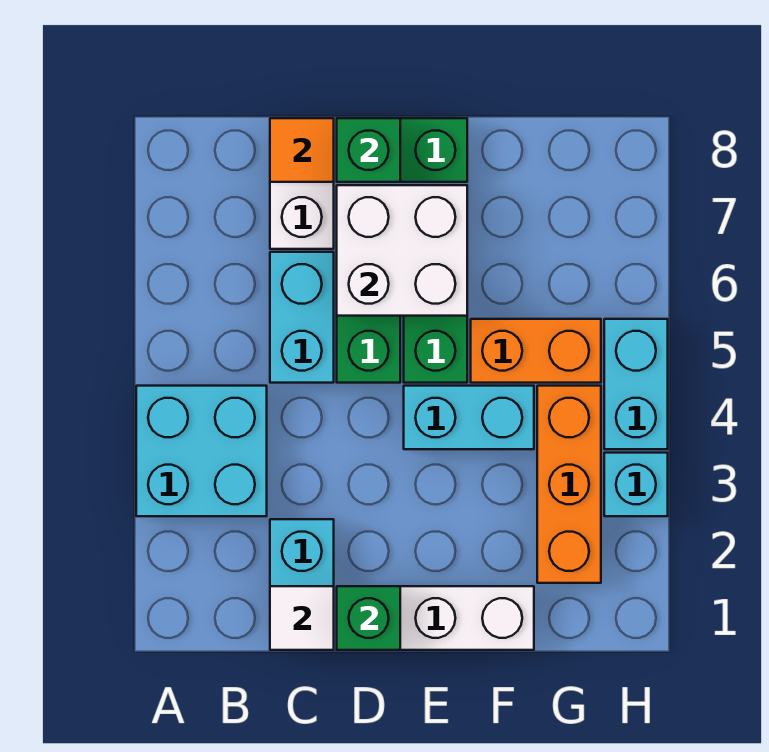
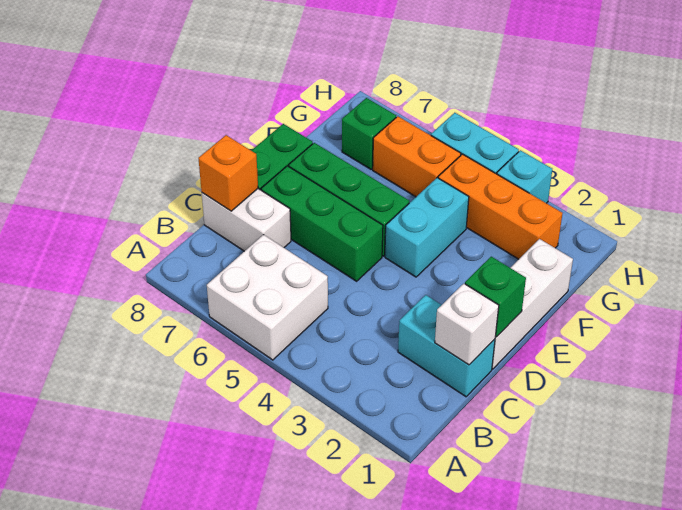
cyan brick A3:B4 level 1 -> none
white tile C1 level 2 -> white brick C1 level 2
cyan brick C5:C6 level 1 -> none
orange tile C8 level 2 -> orange brick C8 level 2
white brick D6:E7 level 2 -> white brick A5:B6 level 1
green brick D8 level 2 -> green brick G7 level 1
orange brick F5:G5 level 1 -> orange brick G5:G6 level 1

